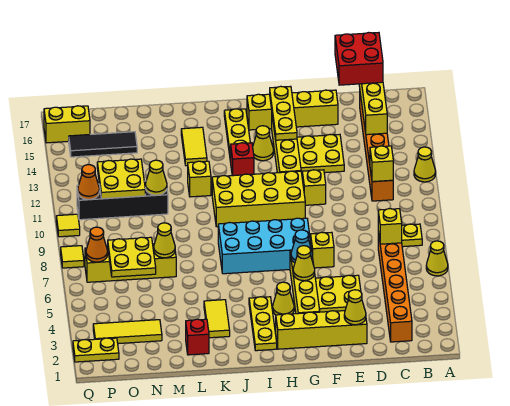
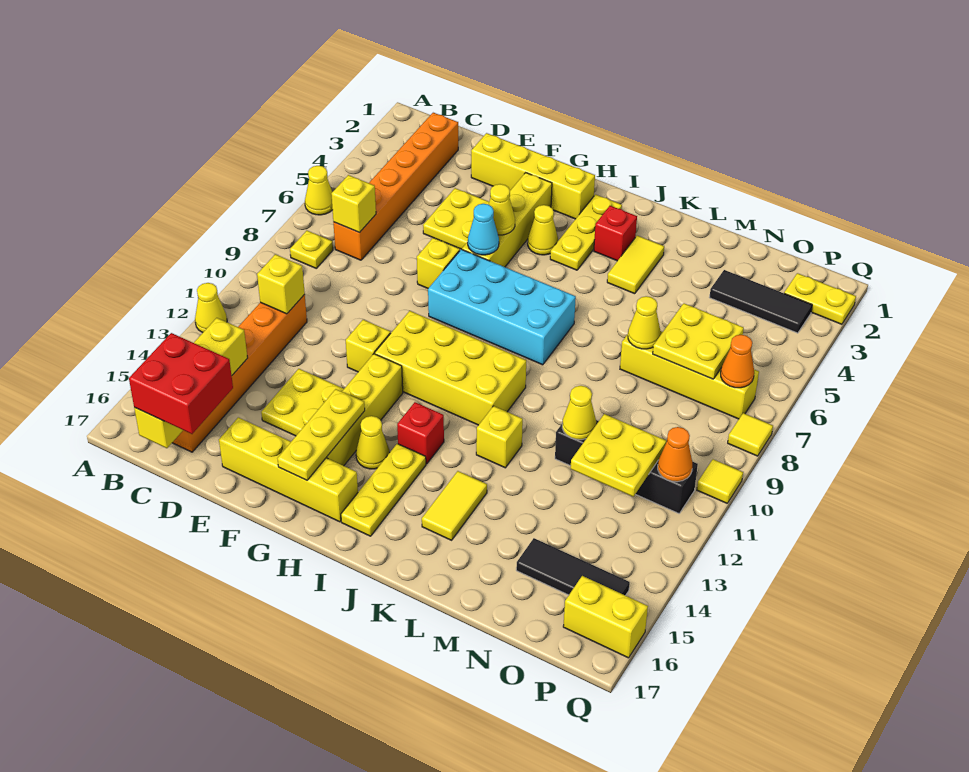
yellow cone E2 level 2 -> none
red brick L2 level 1 -> red brick J3 level 1
yellow tile N3:P3 level 1 -> black tile N3:P3 level 1

